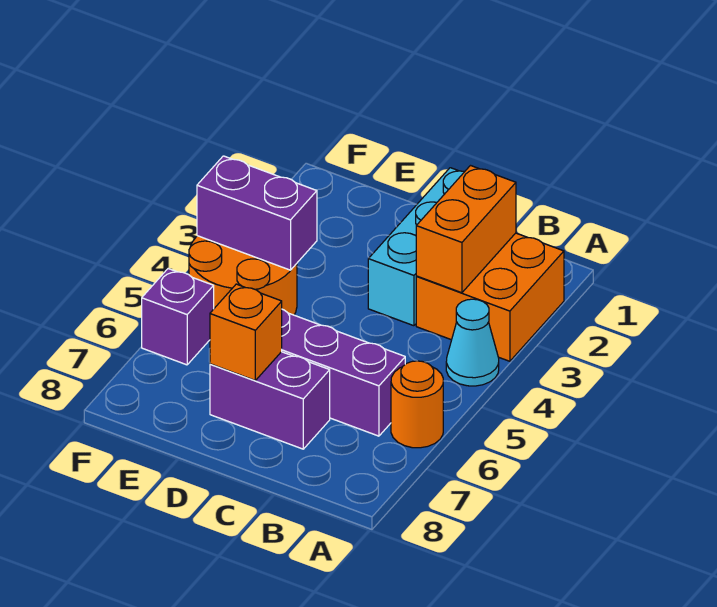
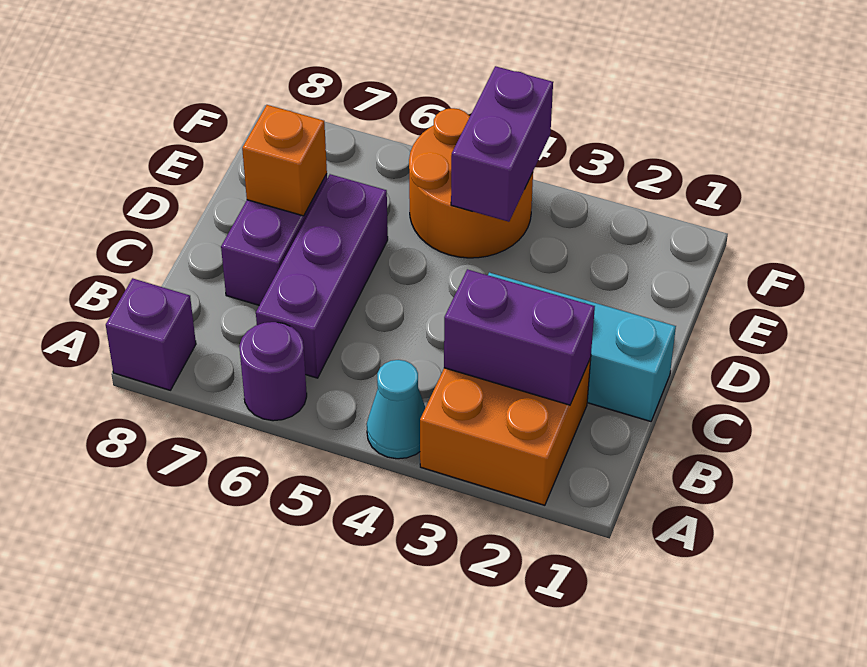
orange round brick A6 level 1 -> purple round brick A6 level 1
orange brick B2:B3 level 2 -> purple brick B2:B3 level 2
purple brick F6 level 1 -> purple brick A8 level 1

